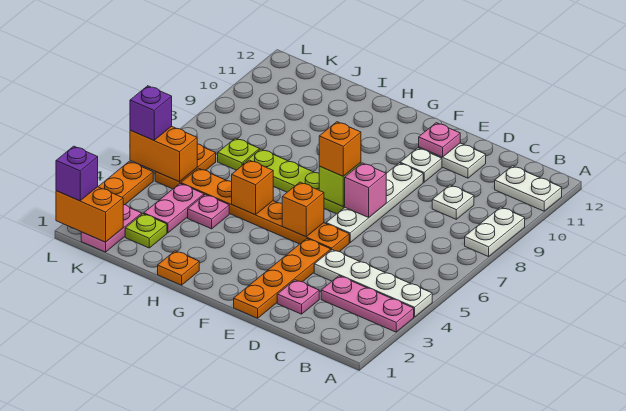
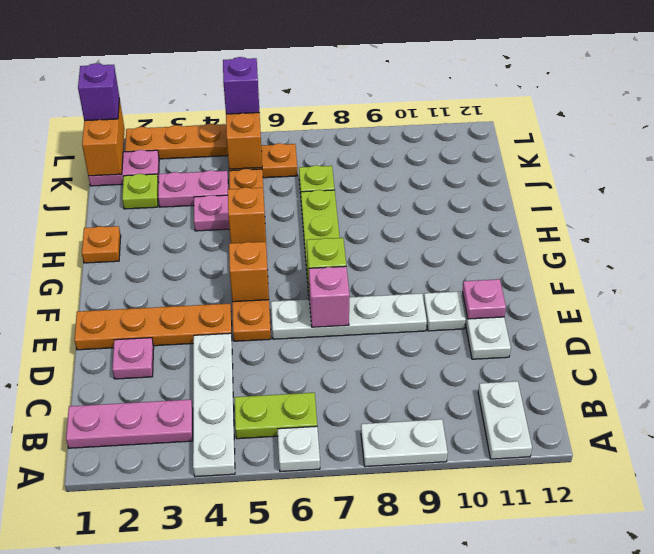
pink plate A3:C3 level 1 -> pink plate B1:B3 level 1
none -> lime plate B5:B6 level 1
white plate C9 level 1 -> white plate A6 level 1
orange brick F7 level 3 -> none

